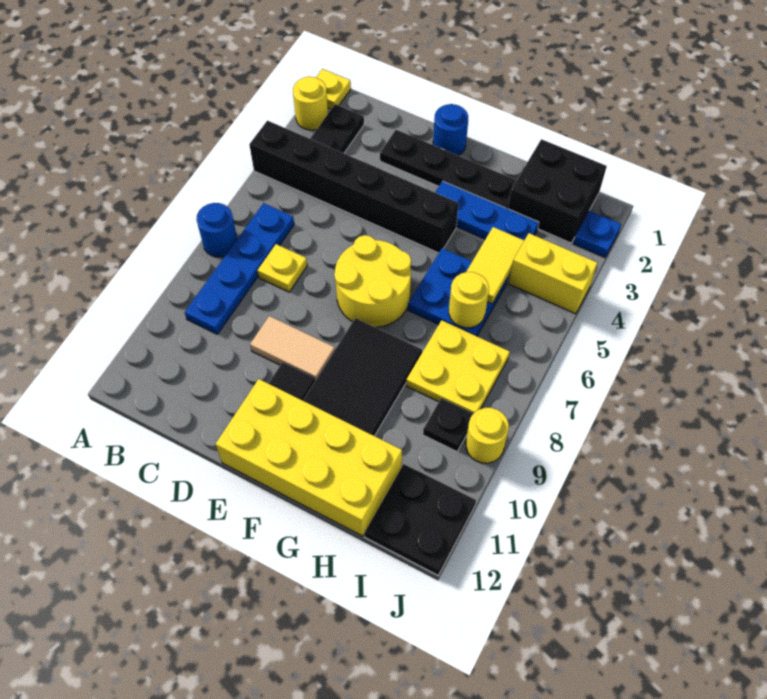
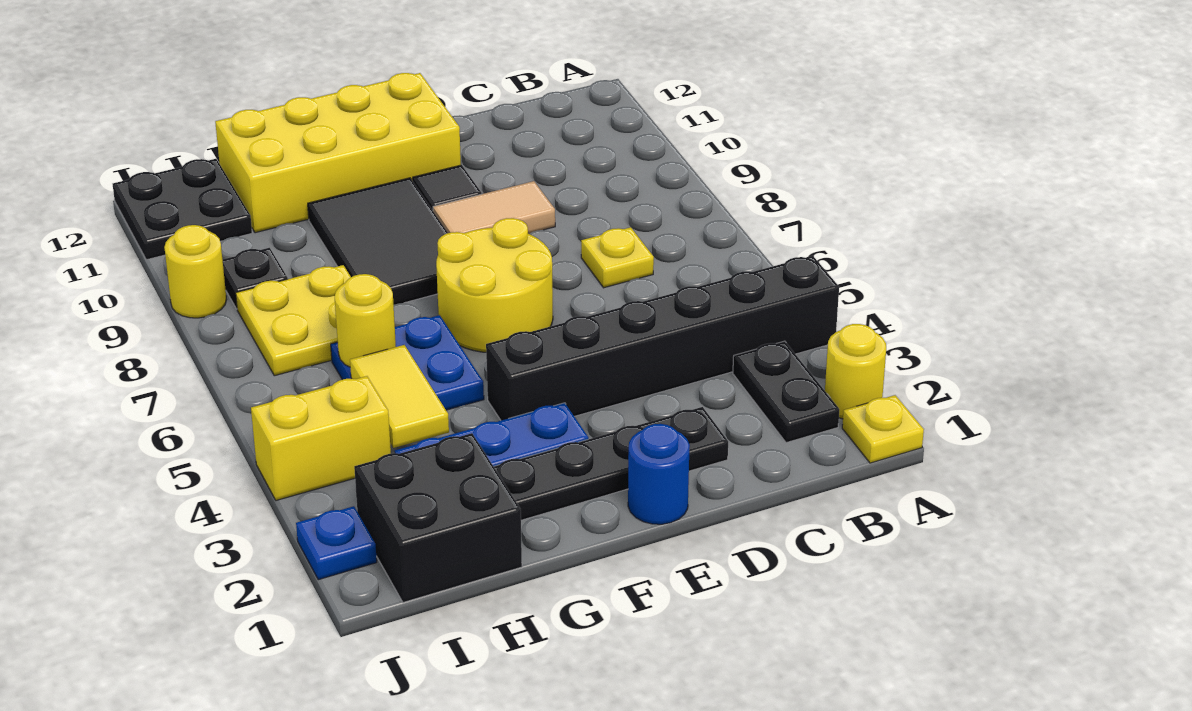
blue round brick A7 level 1 -> none
blue plate B6:B9 level 1 -> none

